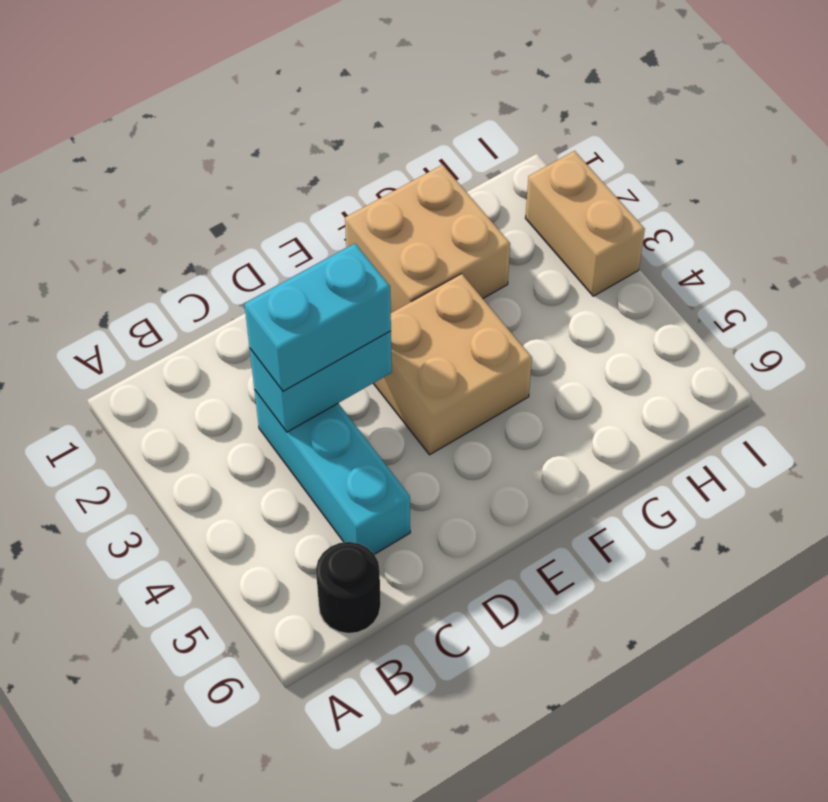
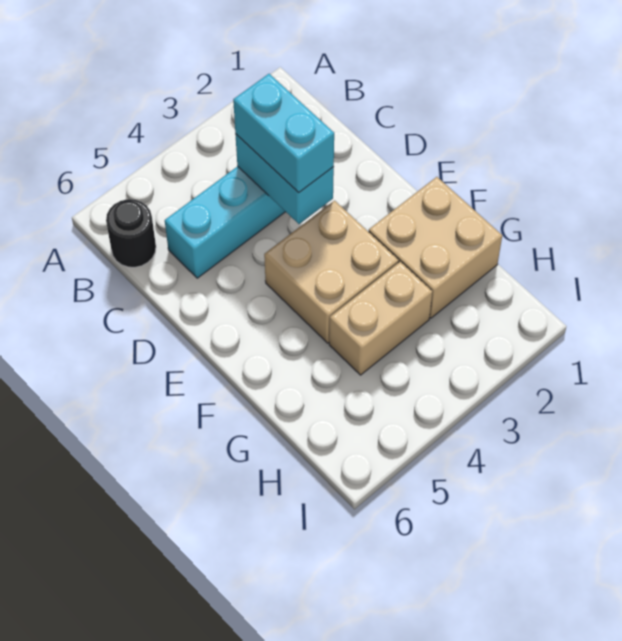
tan brick I2:I3 level 1 -> tan brick G3:G4 level 1

